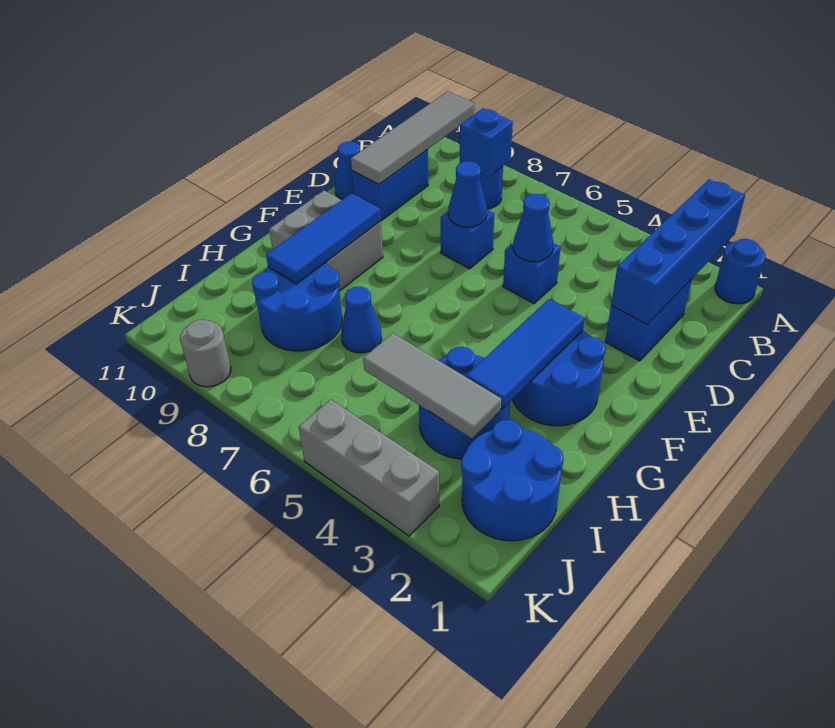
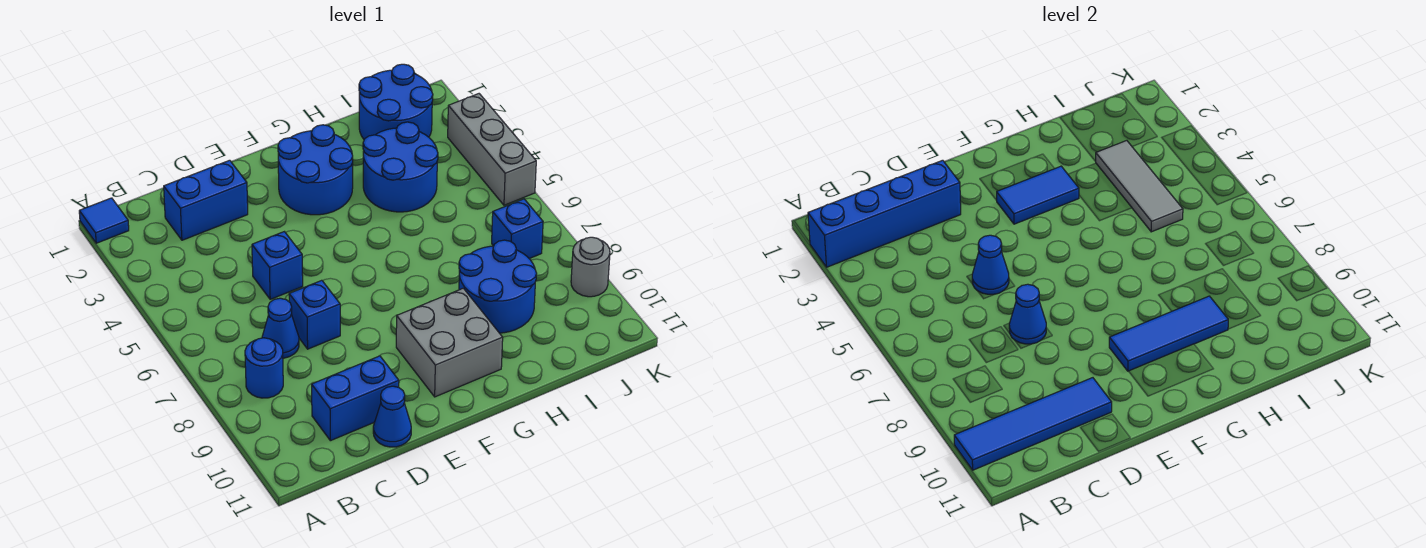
blue round brick A1 level 1 -> blue tile A1 level 1
grey tile A10:D10 level 2 -> blue tile A10:D10 level 2
blue brick B8 level 2 -> blue brick J7 level 1
blue tile F3:H3 level 2 -> blue tile F3:G3 level 2
blue cone H7 level 1 -> blue cone C7 level 1

